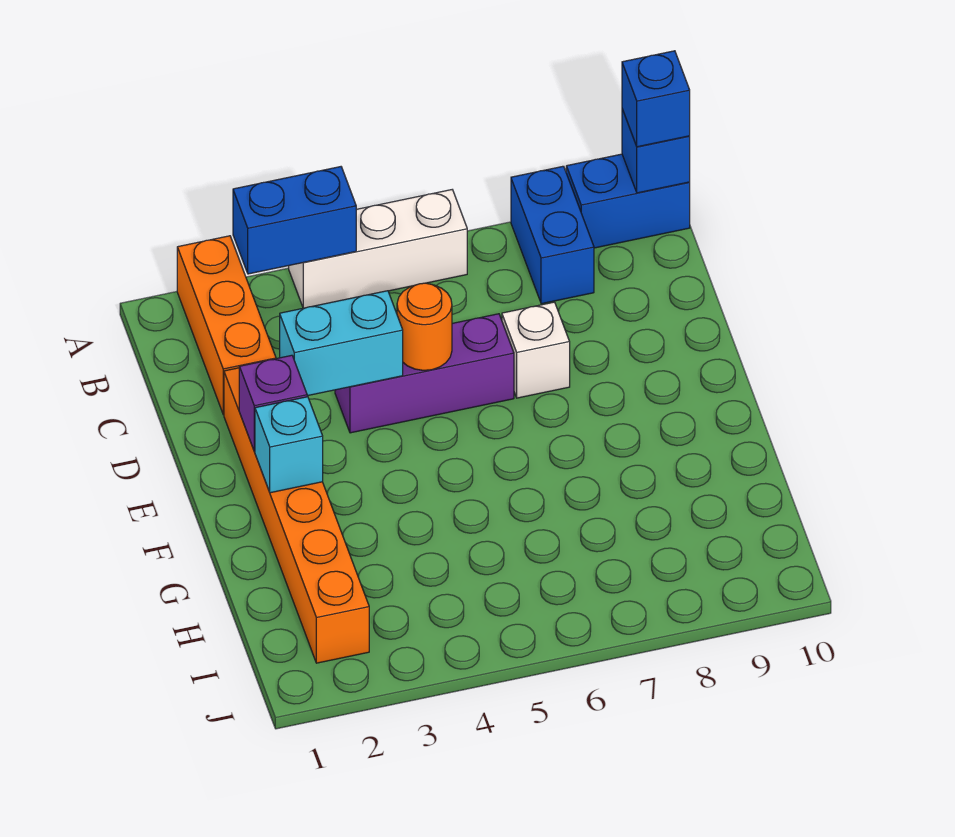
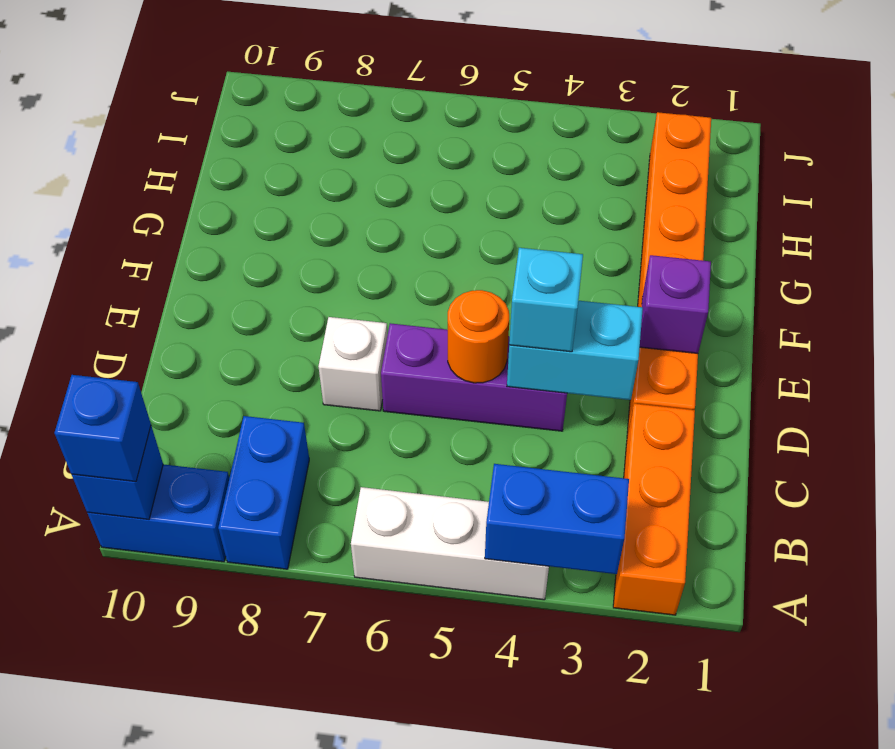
cyan brick F2 level 2 -> cyan brick D4 level 3

